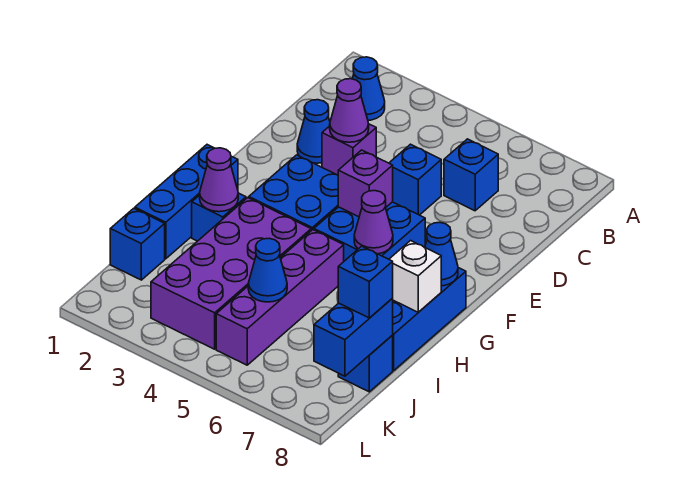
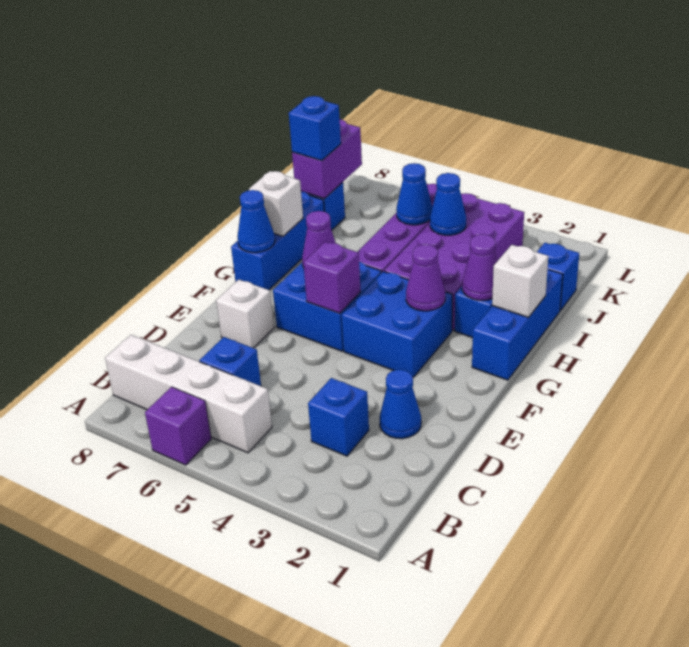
blue cone B2 level 1 -> blue cone J4 level 2
none -> white brick B5:B8 level 1
purple brick D3 level 1 -> purple brick A6 level 1
purple cone D3 level 2 -> purple cone G3 level 2
blue brick D5 level 1 -> blue brick C3 level 1
none -> white brick E7 level 1
none -> white brick H1 level 2
blue brick J8:K8 level 2 -> purple brick J8:K8 level 2

